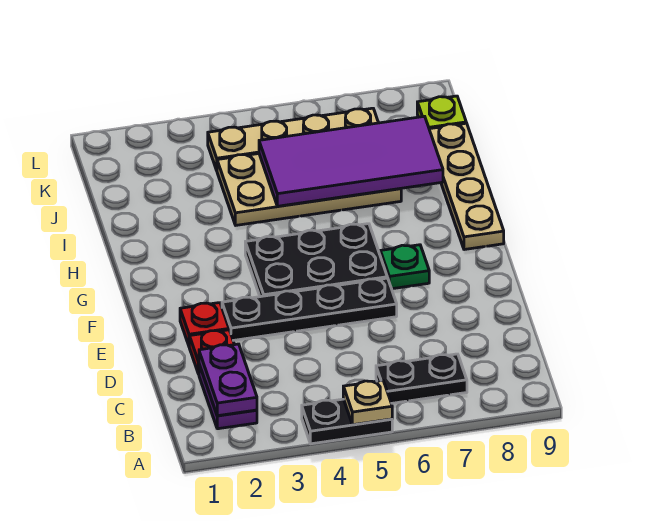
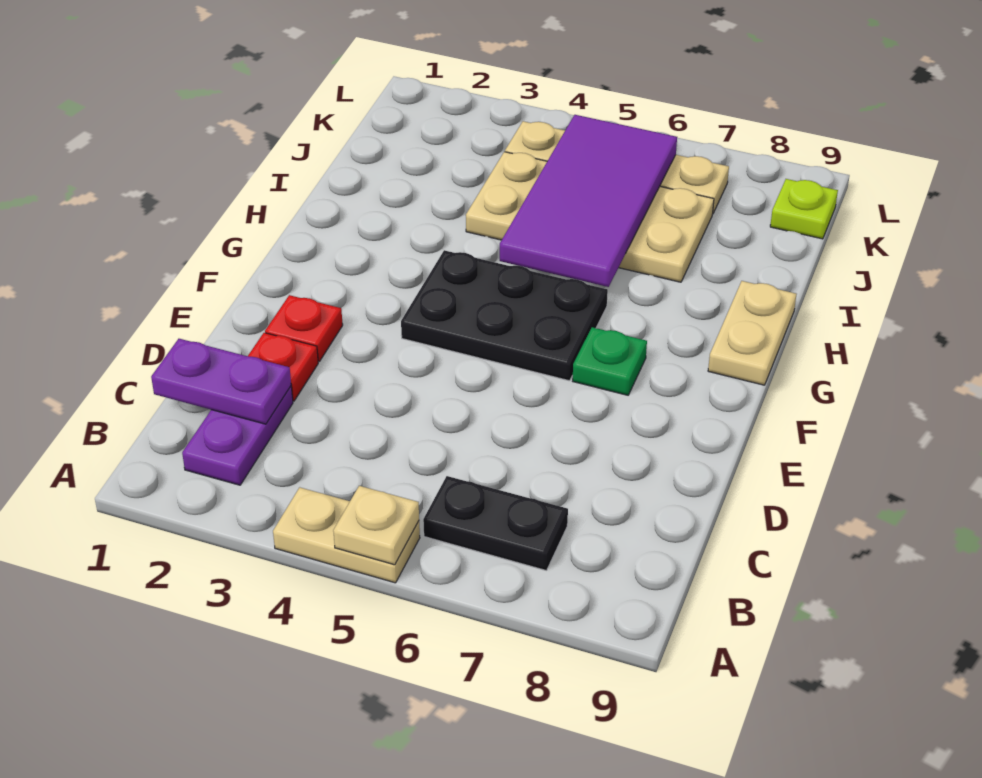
black plate A4:A5 level 1 -> tan plate A4:A5 level 1
purple plate B2:C2 level 2 -> purple plate C1:C2 level 2
black plate E3:E6 level 1 -> none
tan plate G9:J9 level 1 -> tan plate G9:H9 level 1
purple tile I5:J8 level 2 -> purple tile H5:K6 level 2

